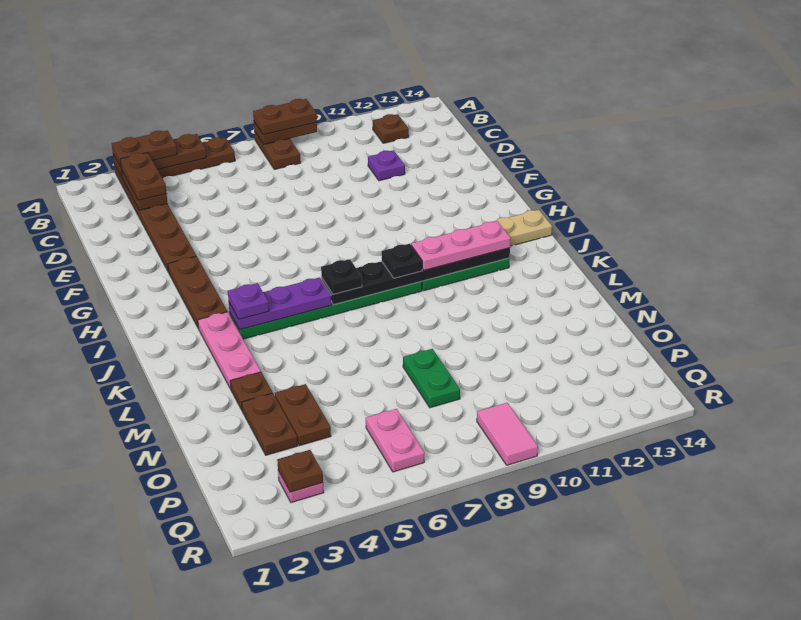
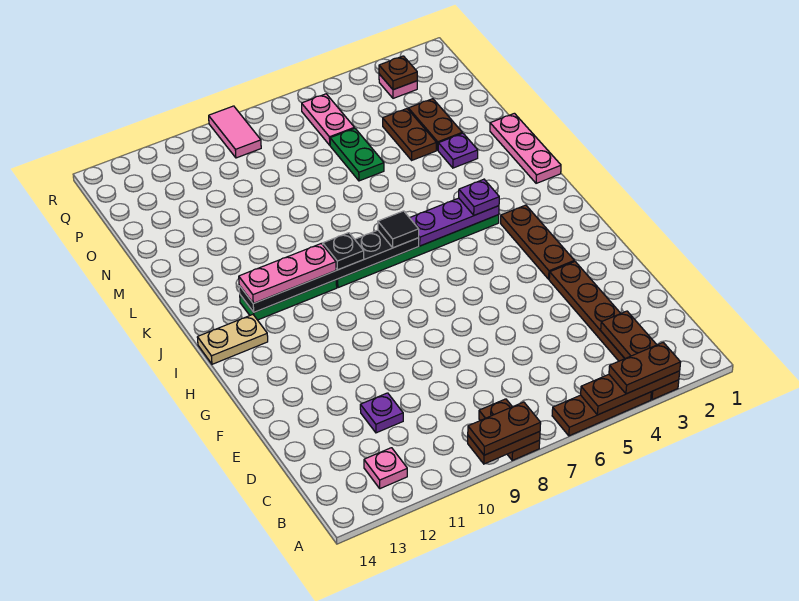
brown plate B3:C3 level 3 -> none
brown plate B12 level 1 -> pink plate B12 level 1
pink plate J3:L3 level 1 -> pink plate K1:M1 level 1
black plate J7 level 3 -> black tile J7 level 3
brown plate M3 level 1 -> purple plate M3 level 1
green plate N8:O8 level 1 -> green plate N6:O6 level 1

